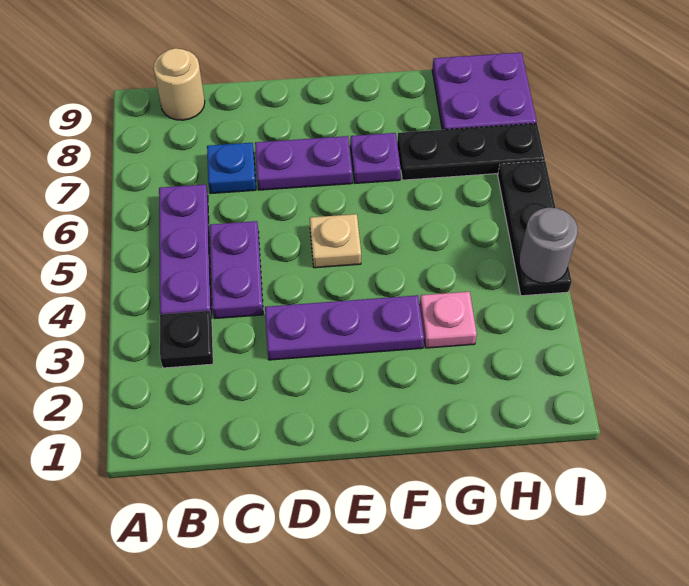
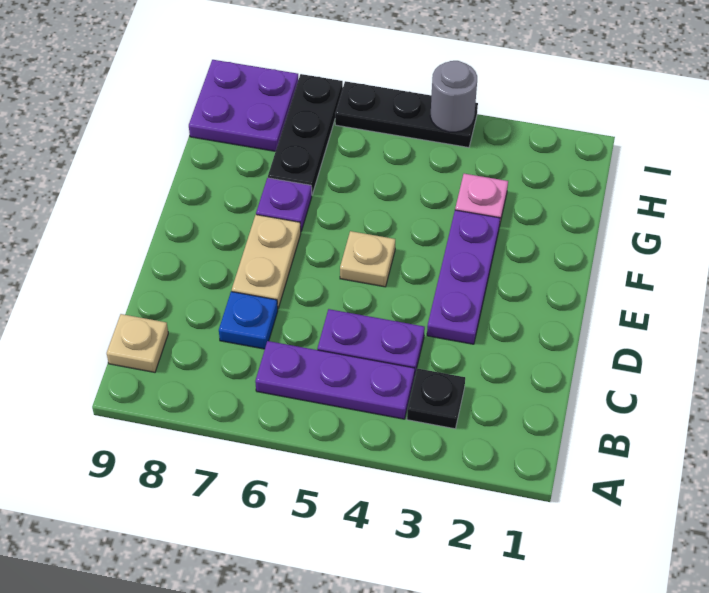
tan round brick B9 level 1 -> tan plate B9 level 1
purple plate D7:E7 level 1 -> tan plate D7:E7 level 1

